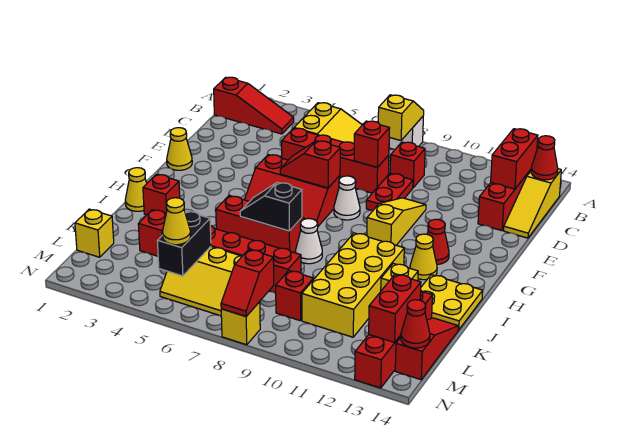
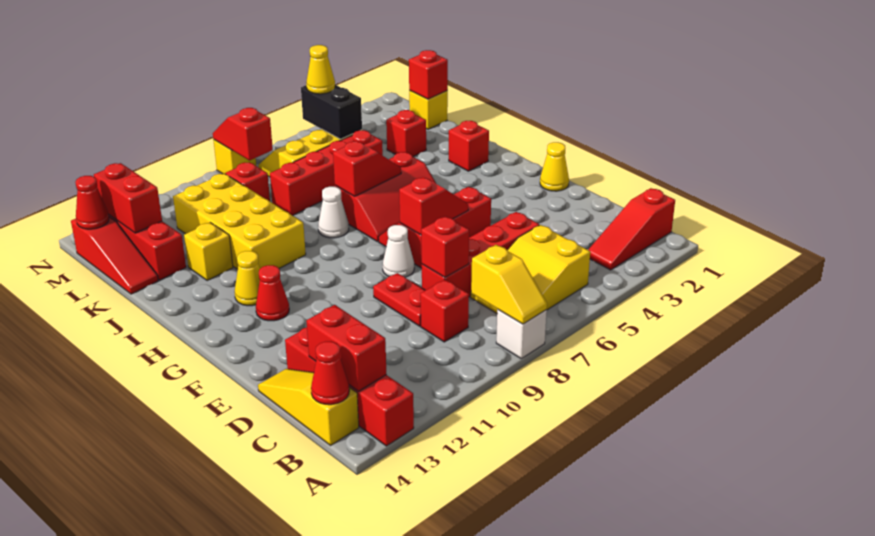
yellow slope E10:G10 level 1 top G -> none
yellow cone I1 level 1 -> none
black slope I6:I7 level 2 top 7 -> red slope I6:I7 level 2 top 7
yellow plate I13:J14 level 1 -> none
none -> red brick L1 level 2

